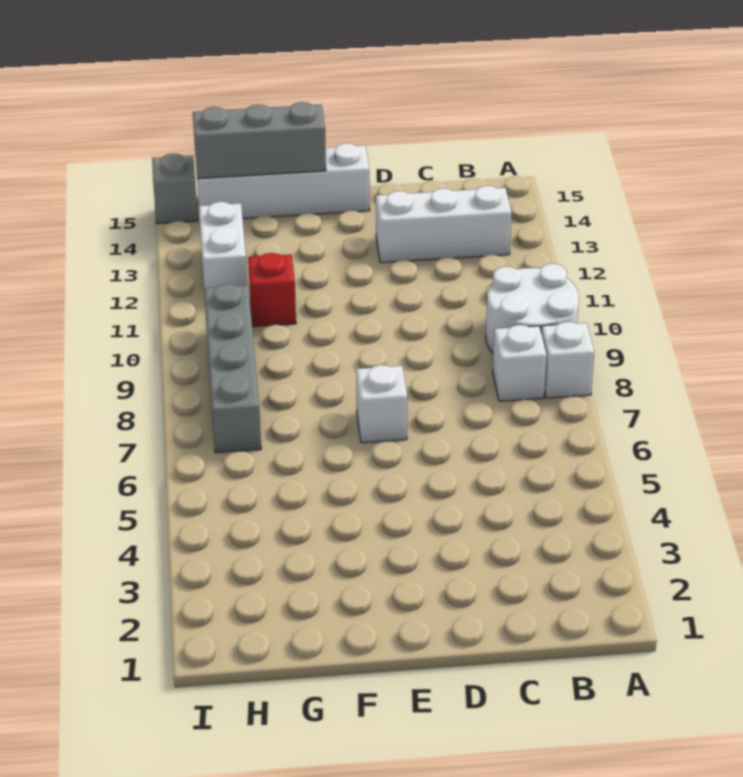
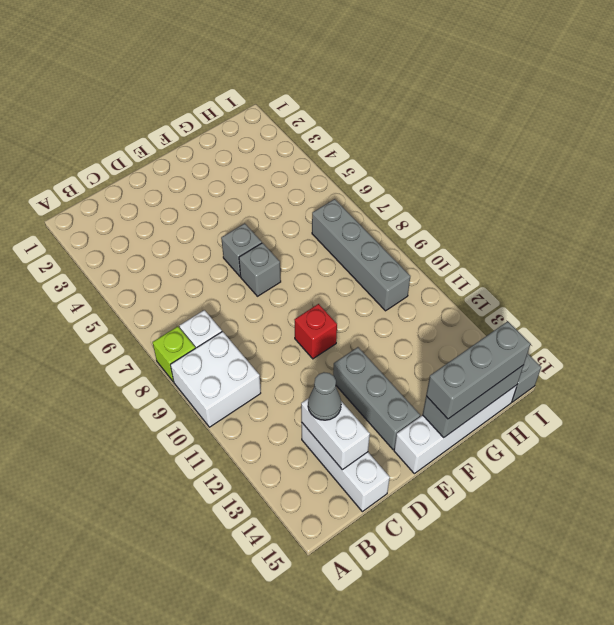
white brick A8 level 1 -> lime brick A8 level 1
white round brick A9:B10 level 1 -> white brick A9:B10 level 1
white brick B13:D13 level 1 -> white brick C13:C15 level 1
none -> grey cone C13 level 3
none -> grey brick E6 level 1
white brick E7 level 1 -> grey brick E7 level 1
none -> grey brick E12:E14 level 1
none -> grey brick F15:H15 level 3
red brick G11 level 1 -> red brick E10 level 1
white brick H12:H13 level 1 -> white brick C13:C14 level 2

